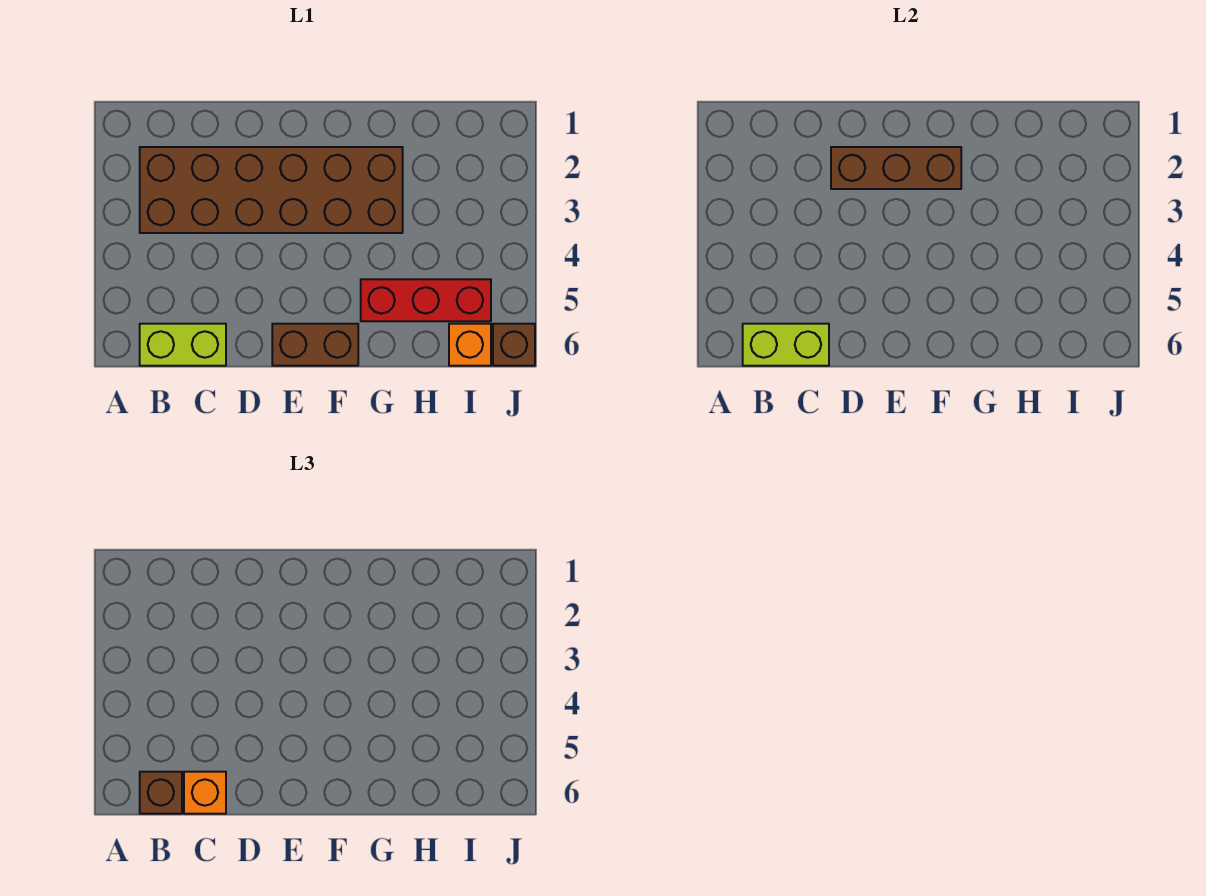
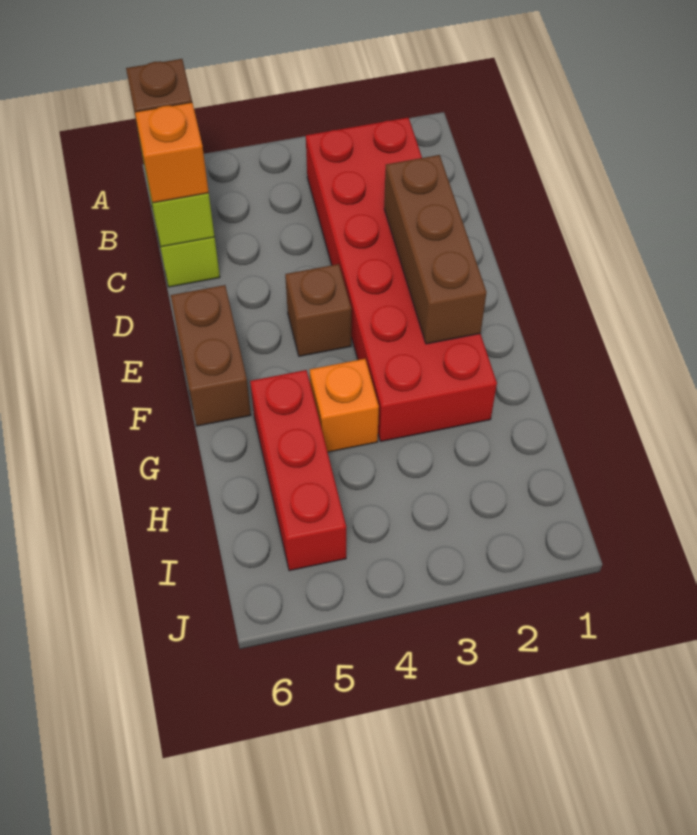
brown brick B2:G3 level 1 -> red brick B2:G3 level 1
orange brick I6 level 1 -> orange brick G4 level 1
brown brick J6 level 1 -> brown brick E4 level 1

